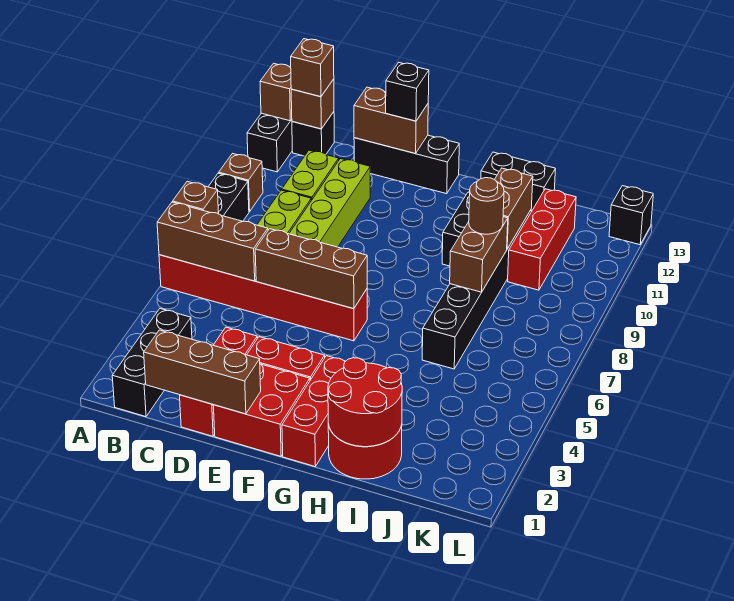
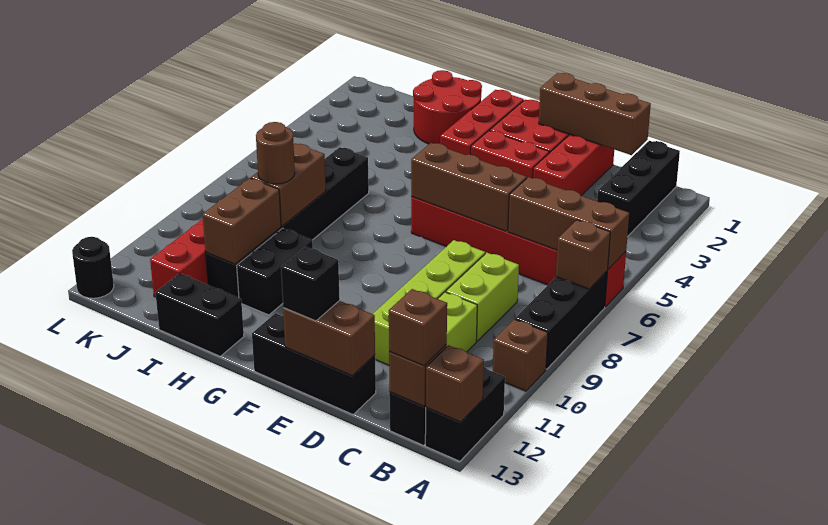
red round brick H1:I2 level 2 -> none
black brick L13 level 1 -> black round brick L13 level 1

